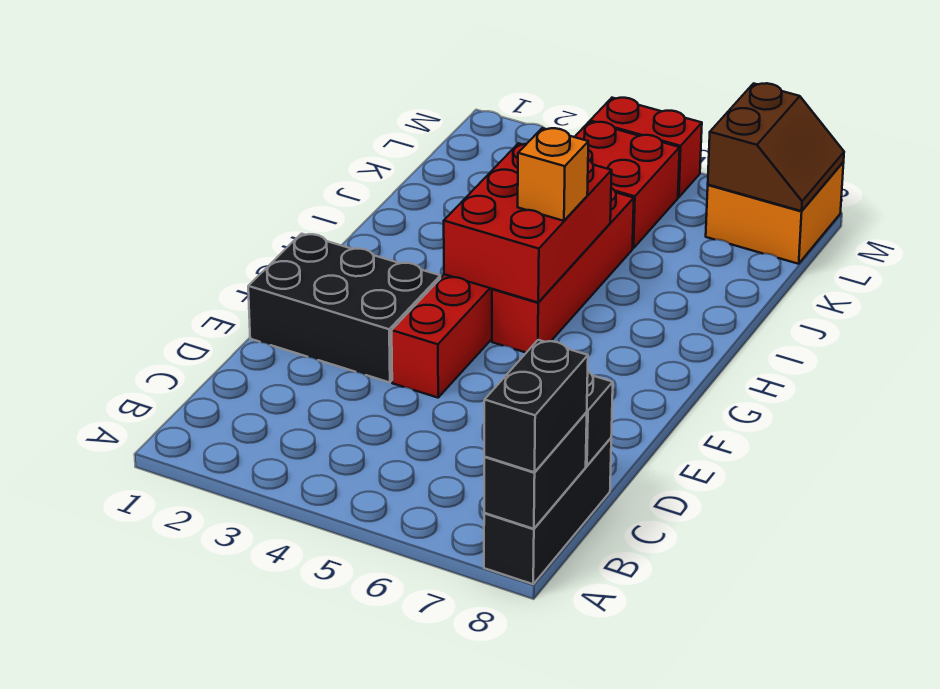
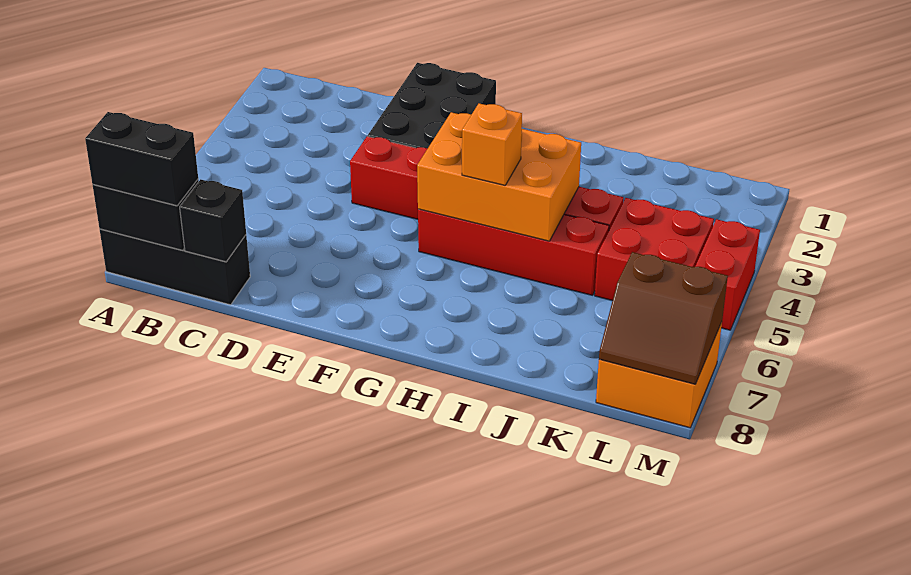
red brick G4:I5 level 2 -> orange brick G4:I5 level 2

